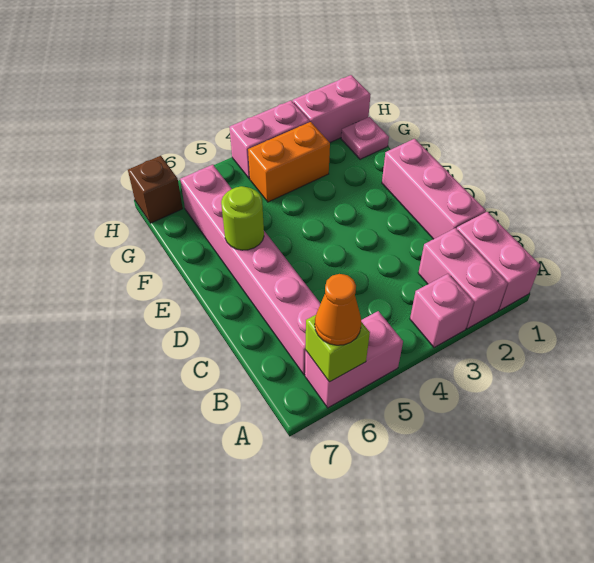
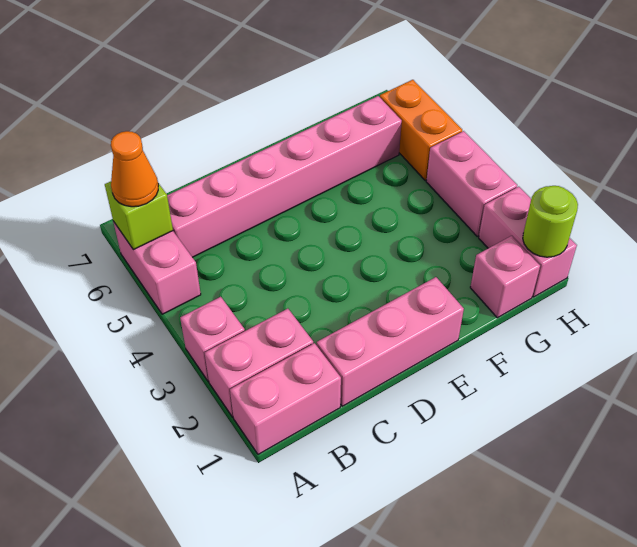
lime round brick E6 level 2 -> lime round brick H1 level 2
pink plate G1 level 1 -> pink brick G1 level 1
orange brick G3:G4 level 1 -> orange brick H5:H6 level 1
brown brick H7 level 1 -> none

